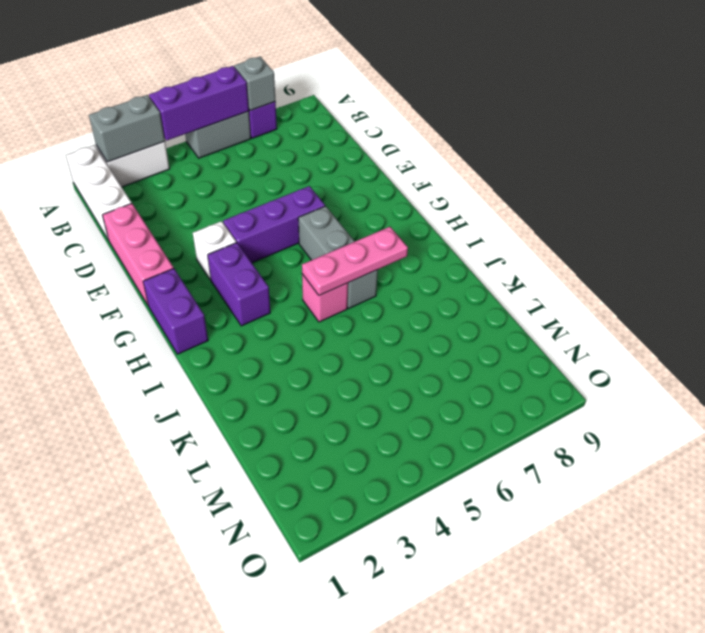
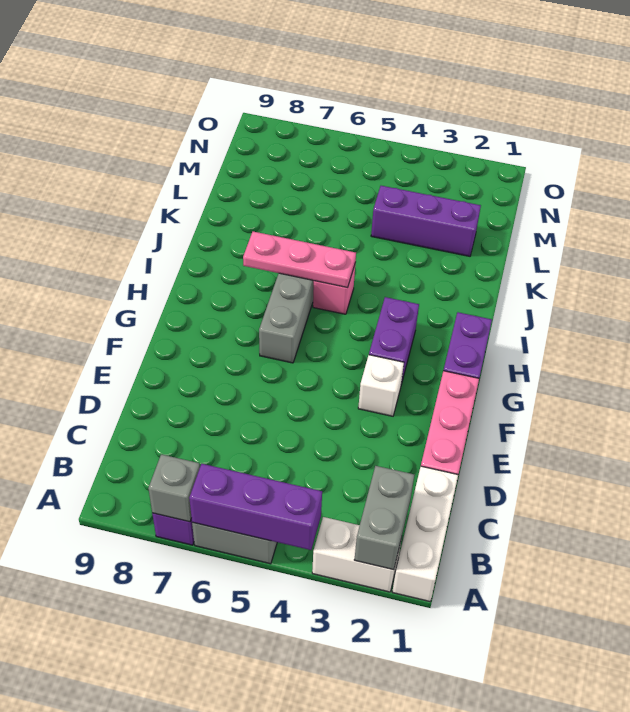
grey brick A2:A3 level 2 -> grey brick A2:B2 level 2
purple brick F4:F6 level 1 -> purple brick L2:L4 level 1

